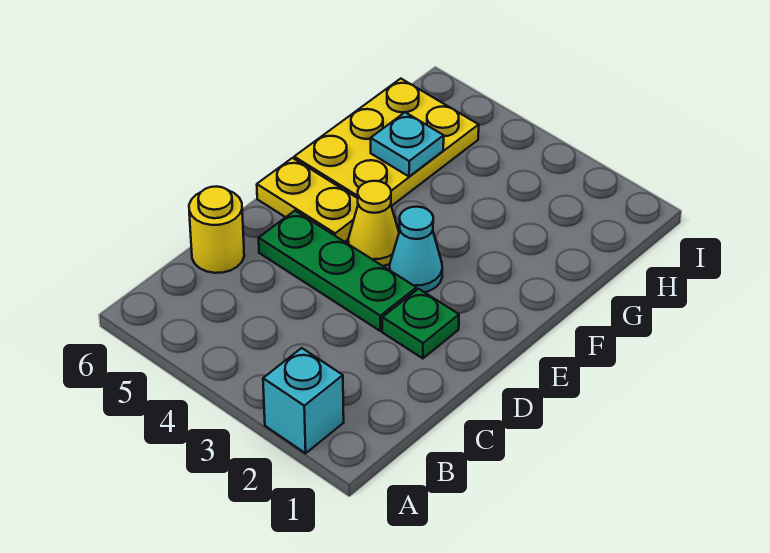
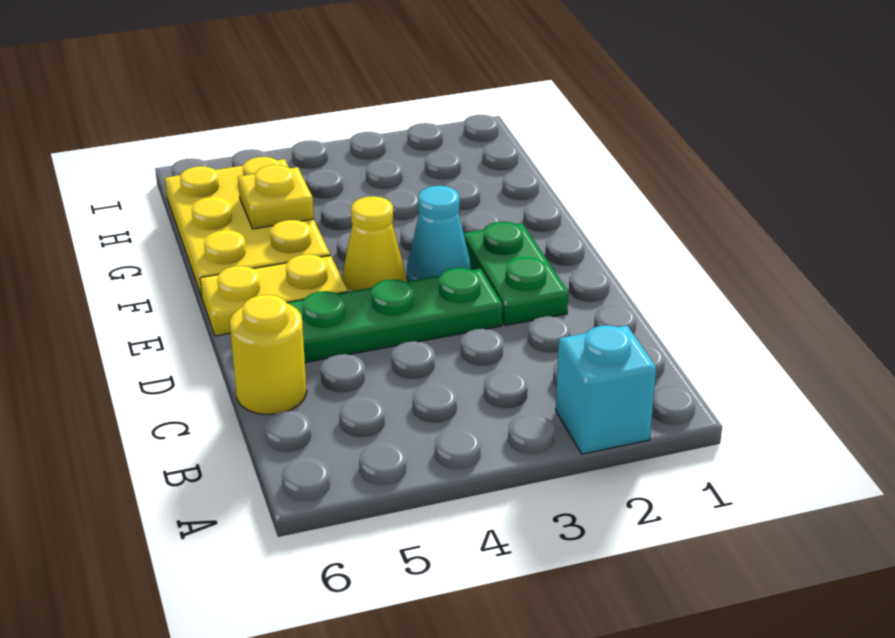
green plate D2 level 1 -> green plate D2:E2 level 1
cyan plate G5 level 2 -> yellow plate G5 level 2

